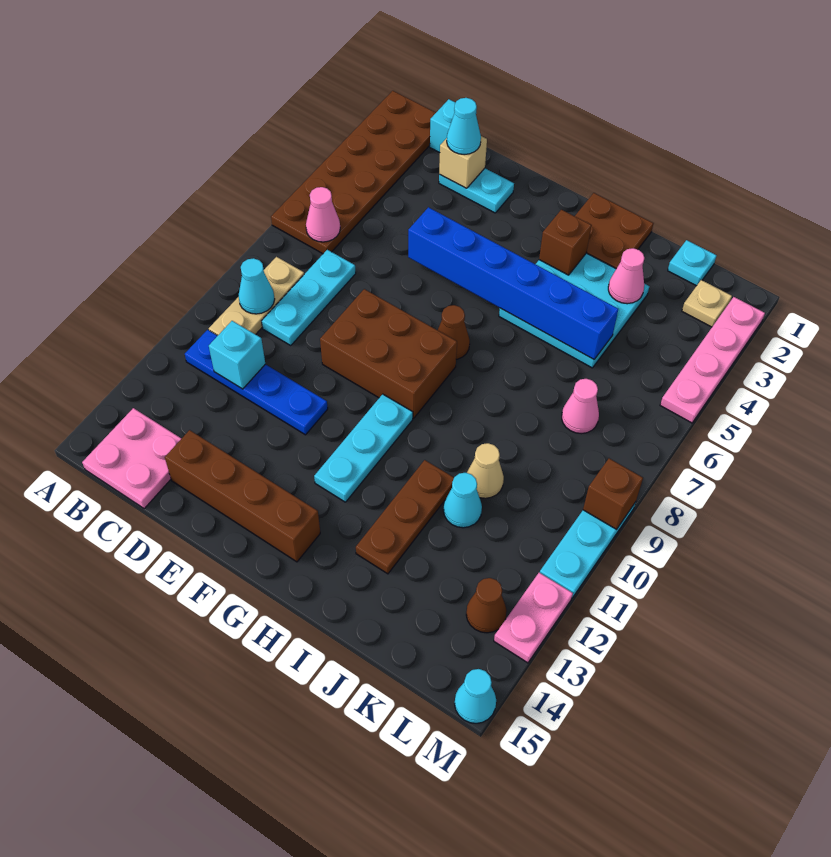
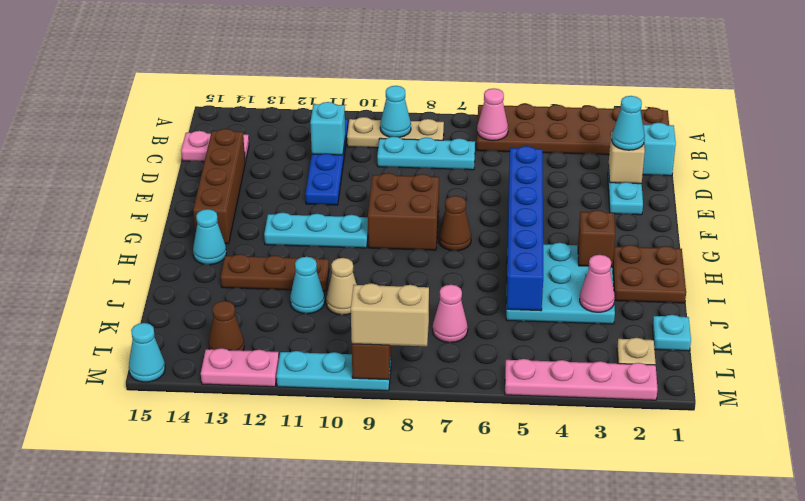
pink plate B14:C15 level 1 -> pink plate C14:C15 level 1
brown brick E8:G9 level 1 -> brown brick F8:G9 level 1
none -> cyan cone H14 level 1
none -> tan brick M8:M9 level 3

